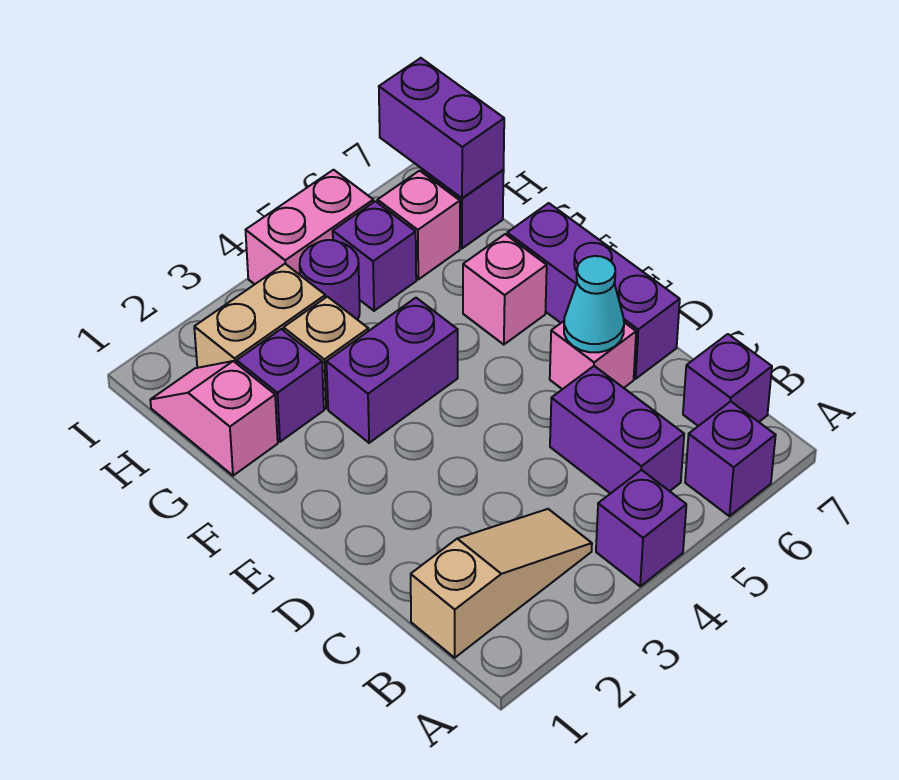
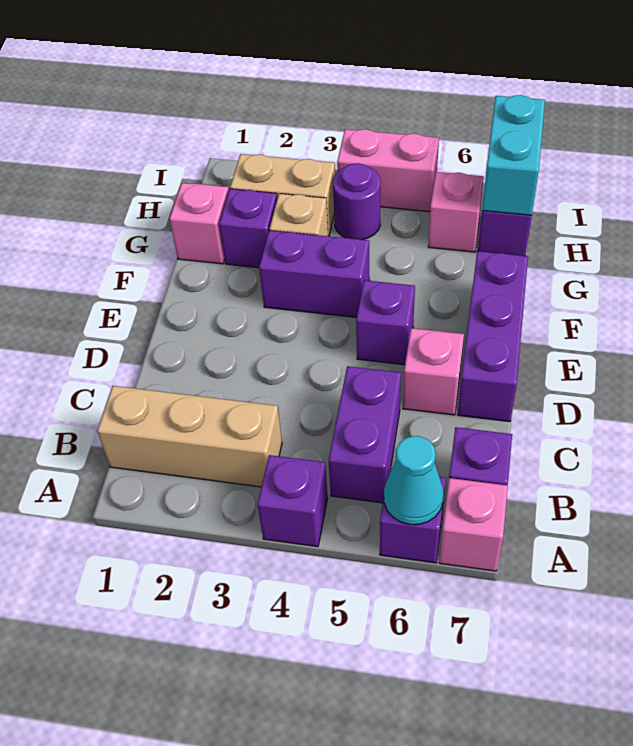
tan slope B1:B3 level 1 top 1 -> tan brick B1:B3 level 1
cyan cone D6 level 2 -> cyan cone A6 level 2
pink brick F6 level 1 -> pink brick A7 level 1
purple brick H5 level 1 -> purple brick E5 level 1
purple brick H7:I7 level 2 -> cyan brick H7:I7 level 2

